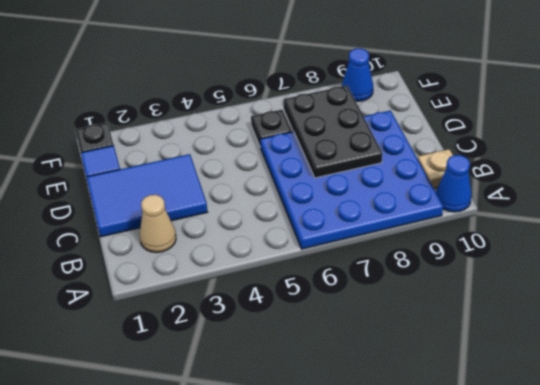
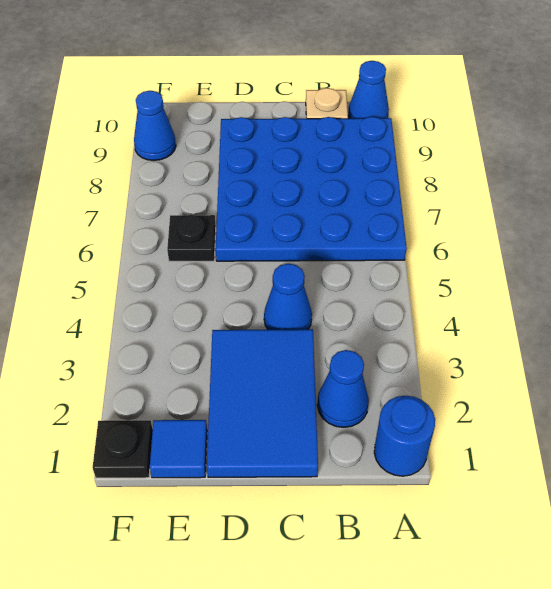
none -> blue round brick A1 level 1
tan cone B2 level 1 -> blue cone B2 level 1
none -> blue cone C4 level 1
black plate C7:E8 level 2 -> none

